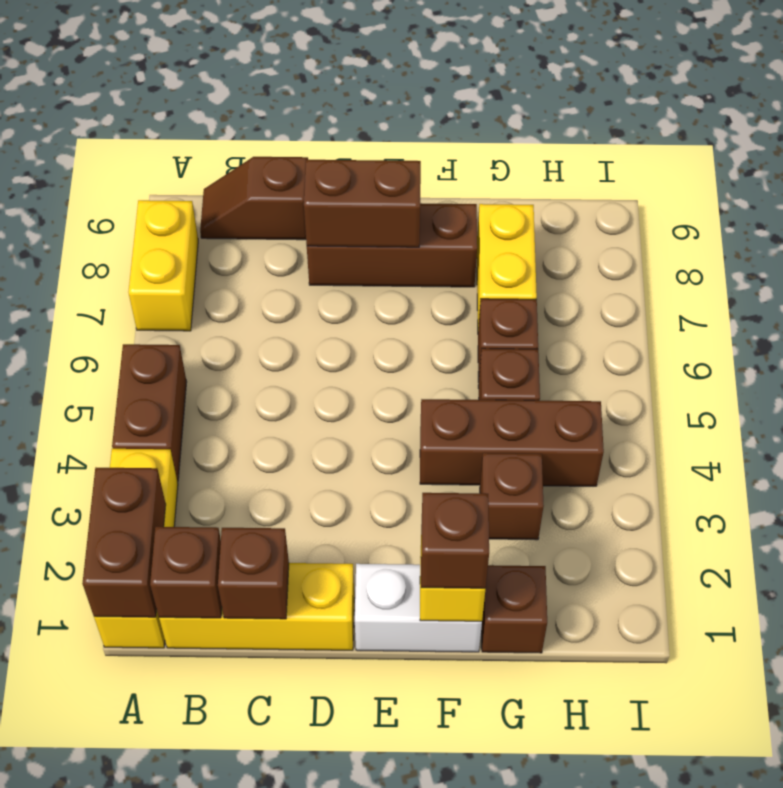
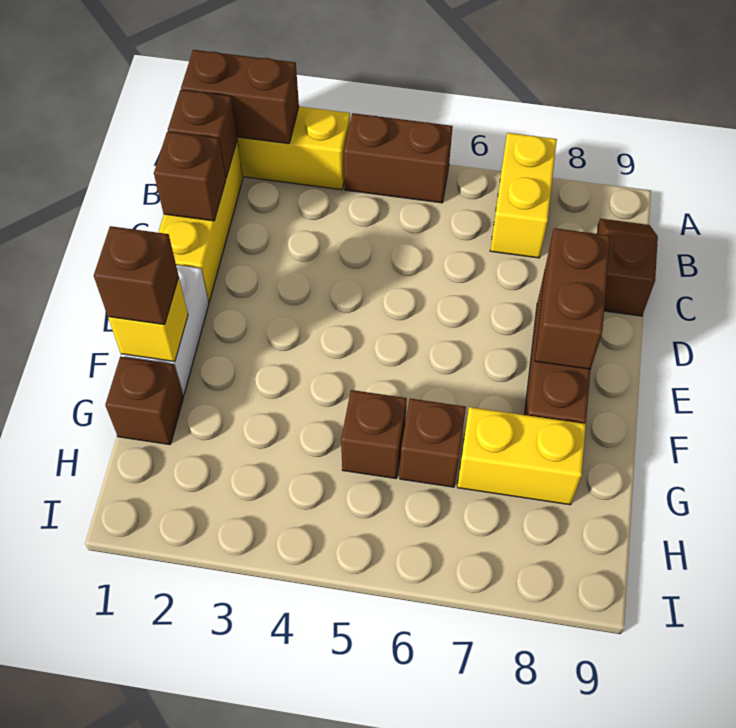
yellow brick A7:A8 level 1 -> yellow brick A7:B7 level 1
brown brick F4:H4 level 1 -> none
brown brick G3 level 1 -> none

